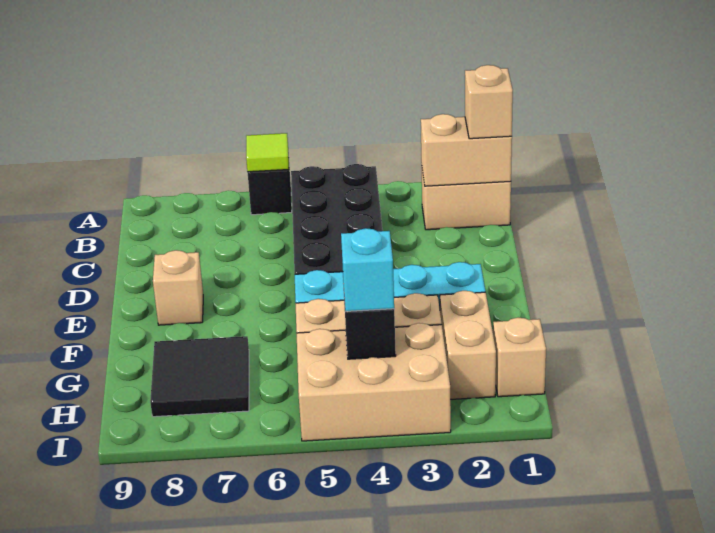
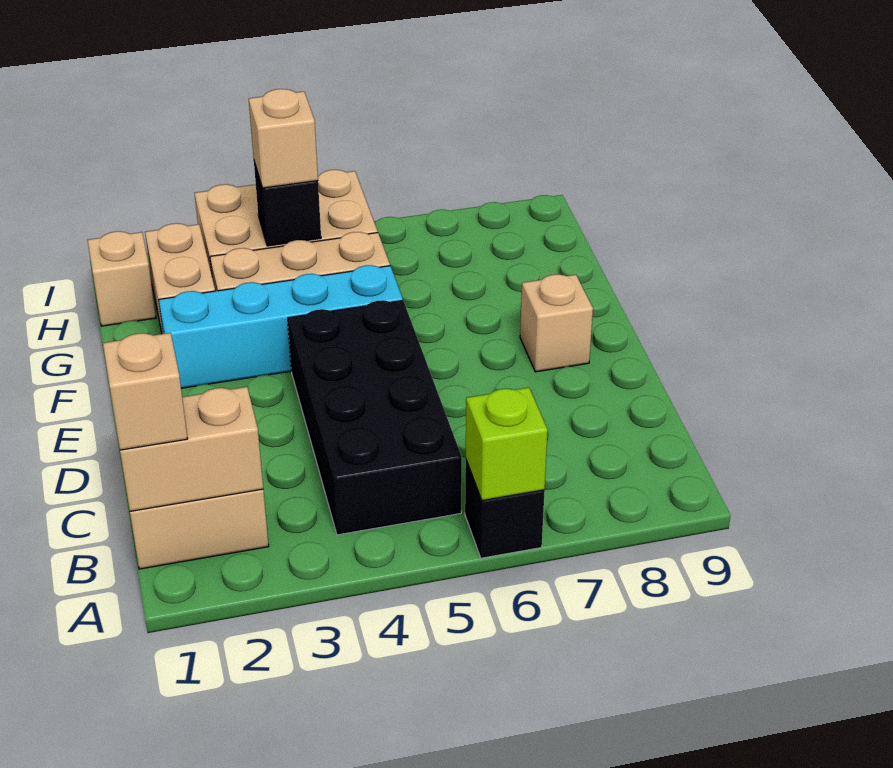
lime tile A6 level 2 -> lime brick A6 level 2
black tile G7:H8 level 1 -> none
cyan brick H4 level 3 -> tan brick H4 level 3

